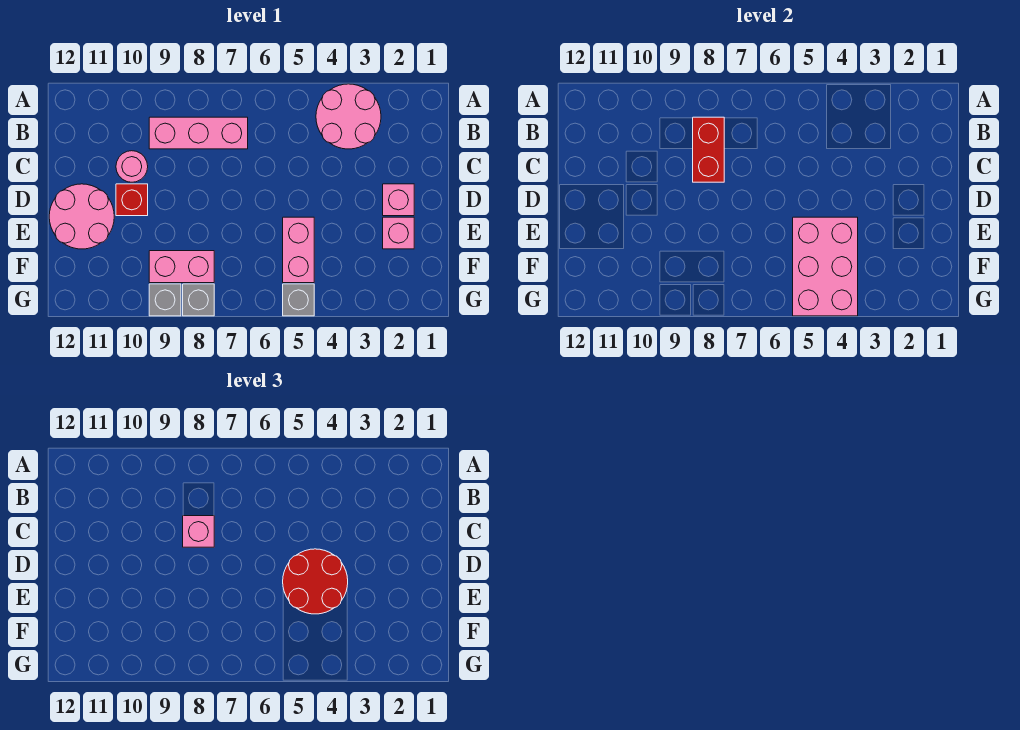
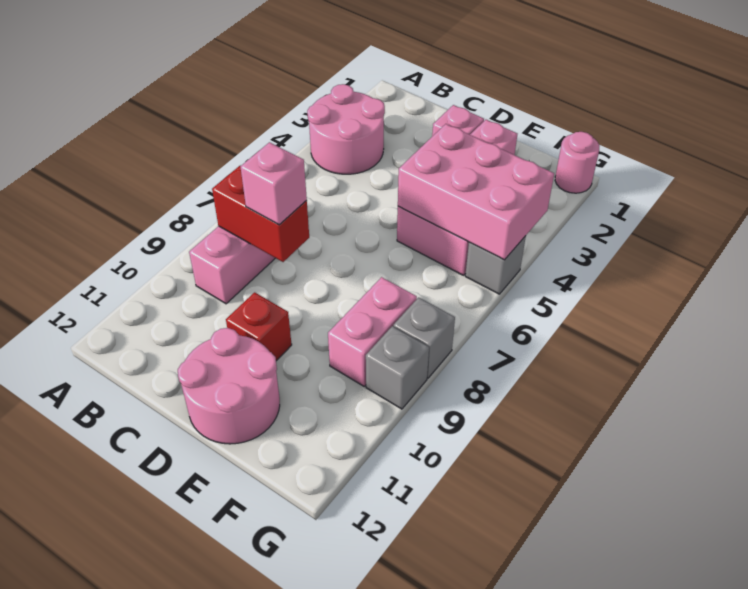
pink round brick C10 level 1 -> pink round brick G1 level 1
red round brick D4:E5 level 3 -> none

